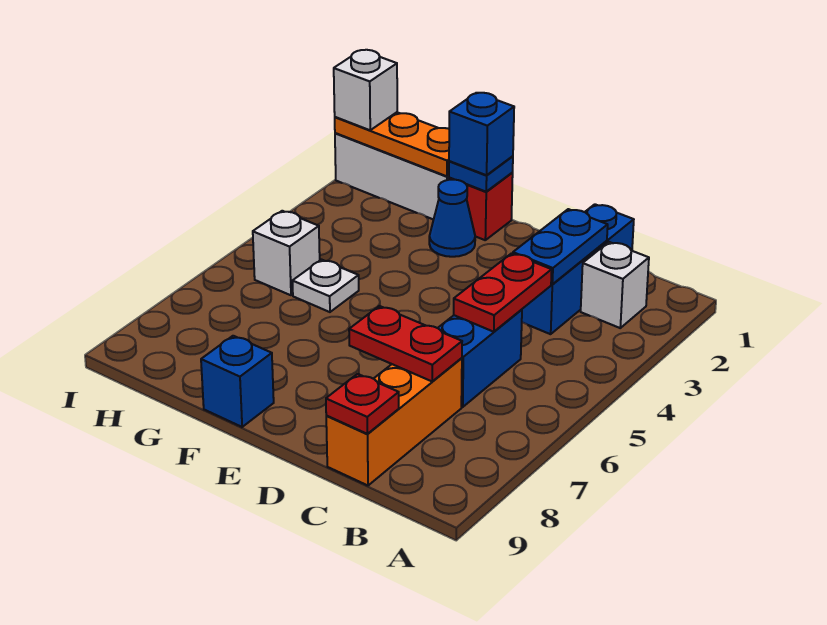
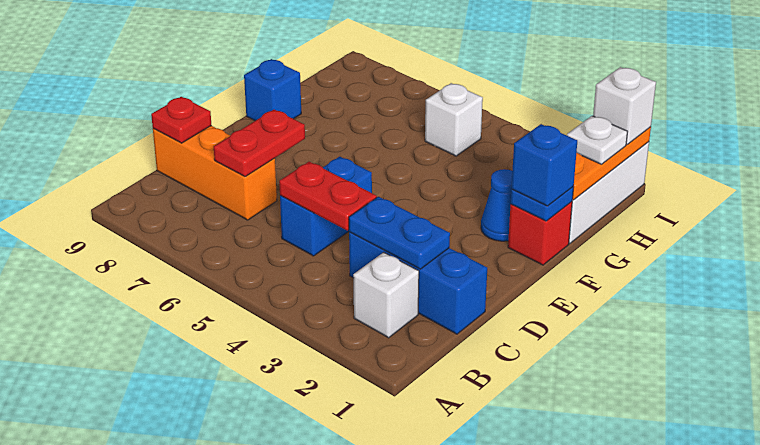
blue brick C5:C6 level 1 -> blue brick C5:D5 level 1
white plate G5 level 1 -> white plate H1 level 3

